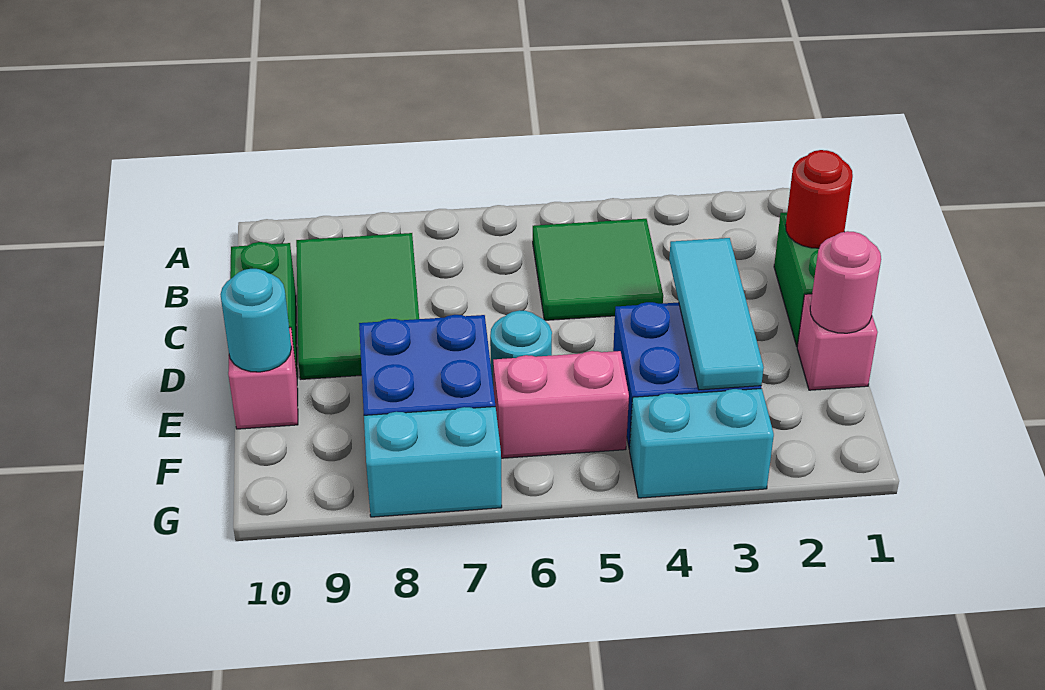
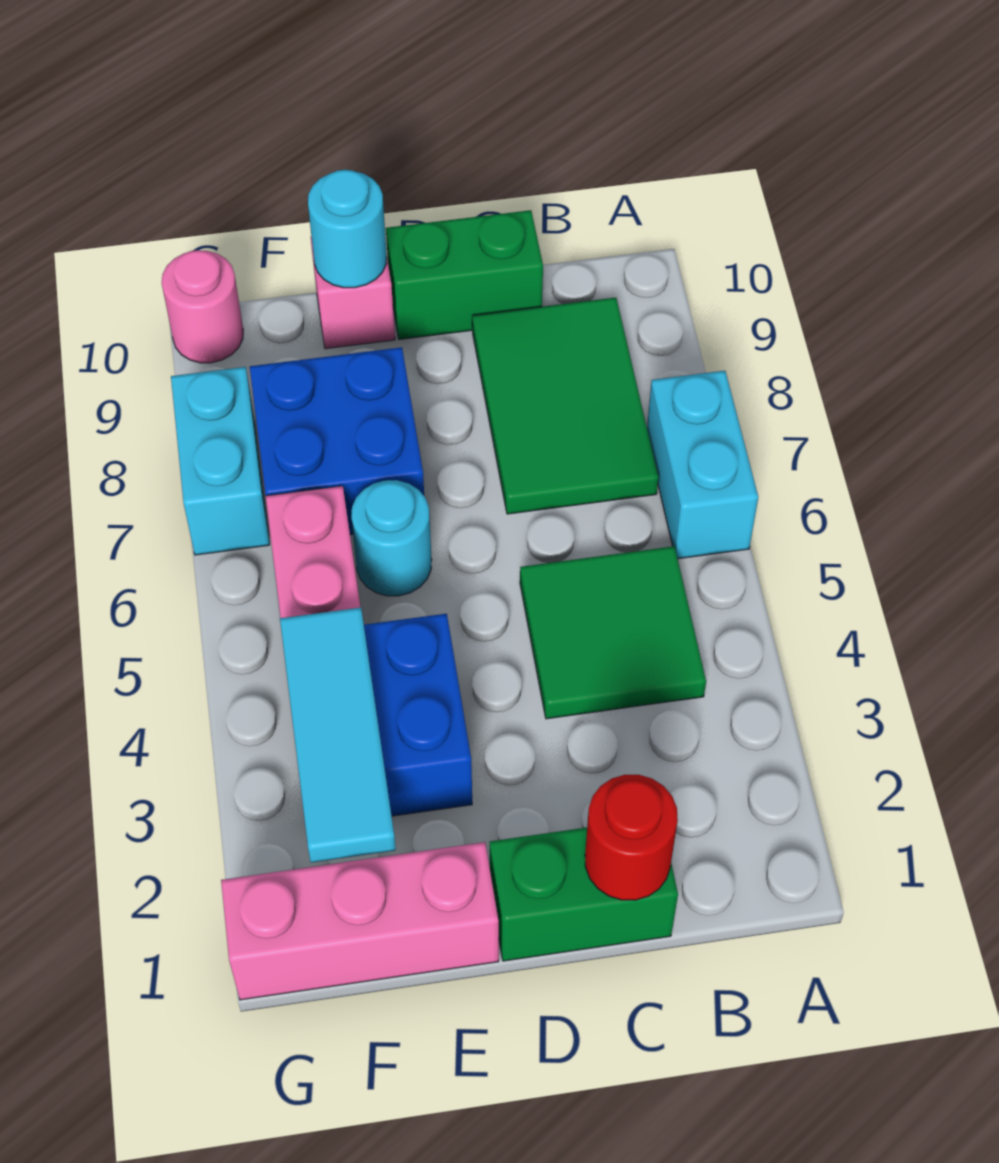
green tile B8:D9 level 1 -> green tile B7:C9 level 1
cyan tile D3:F3 level 2 -> cyan tile F2:F4 level 2
pink brick E1 level 1 -> pink brick E1:G1 level 1
pink round brick E1 level 2 -> pink round brick G10 level 1
cyan brick G3:G4 level 1 -> cyan brick A6:A7 level 1

